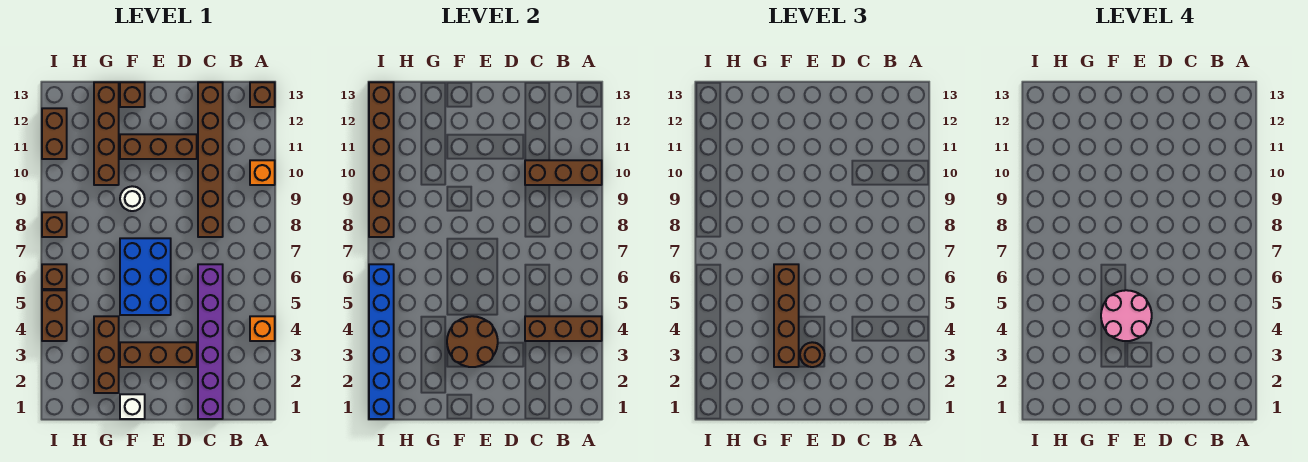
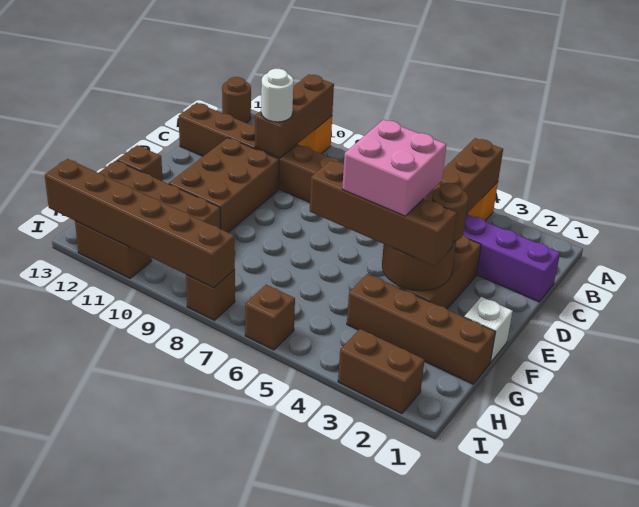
brown brick A13 level 1 -> brown round brick A13 level 1
brown brick D11:F11 level 1 -> brown brick D10:F11 level 1
pink round brick E4:F5 level 4 -> pink brick E4:F5 level 4
blue brick E5:F7 level 1 -> none
white round brick F9 level 1 -> white round brick C10 level 3
brown brick G2:G4 level 1 -> brown brick G1:G4 level 1
blue brick I1:I6 level 2 -> none
brown brick I4:I5 level 1 -> brown brick I2:I3 level 1

